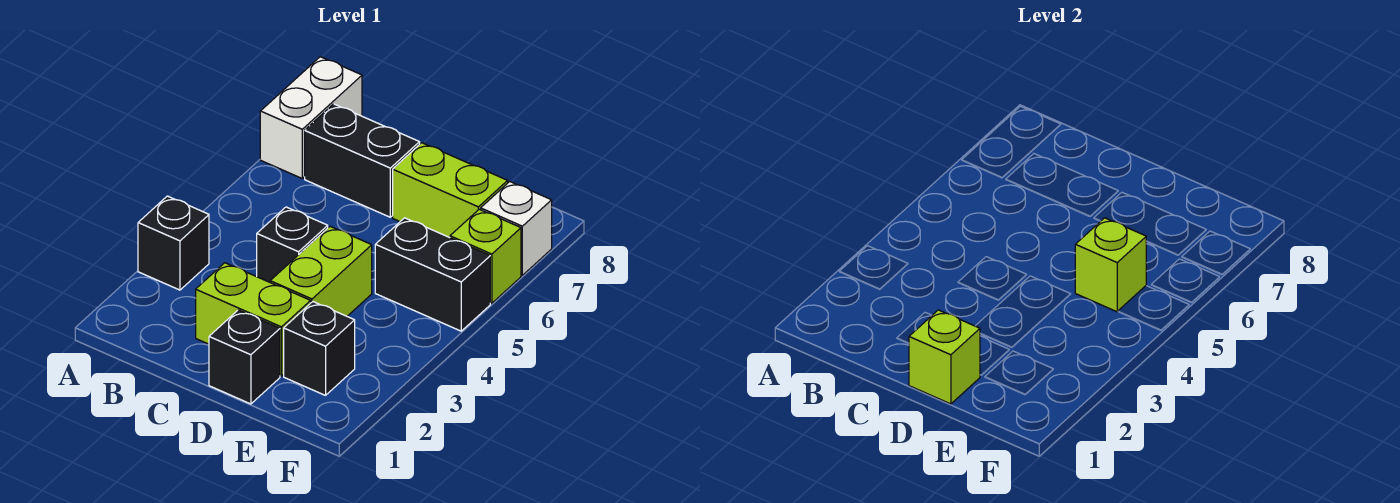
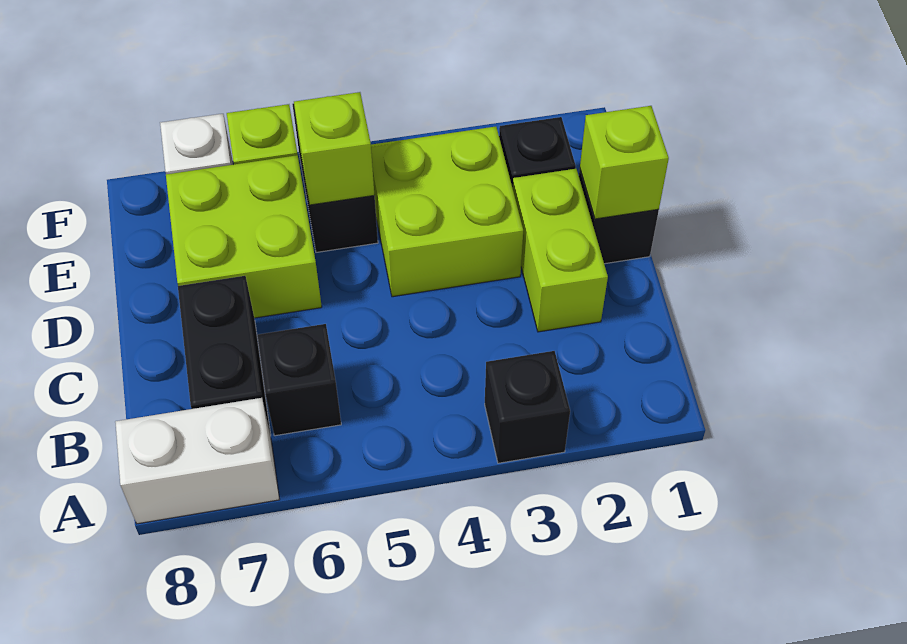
black brick C4 level 1 -> black brick B6 level 1
lime brick D3:D4 level 1 -> lime brick D3:E4 level 1
lime brick D7:E7 level 1 -> lime brick D6:E7 level 1

